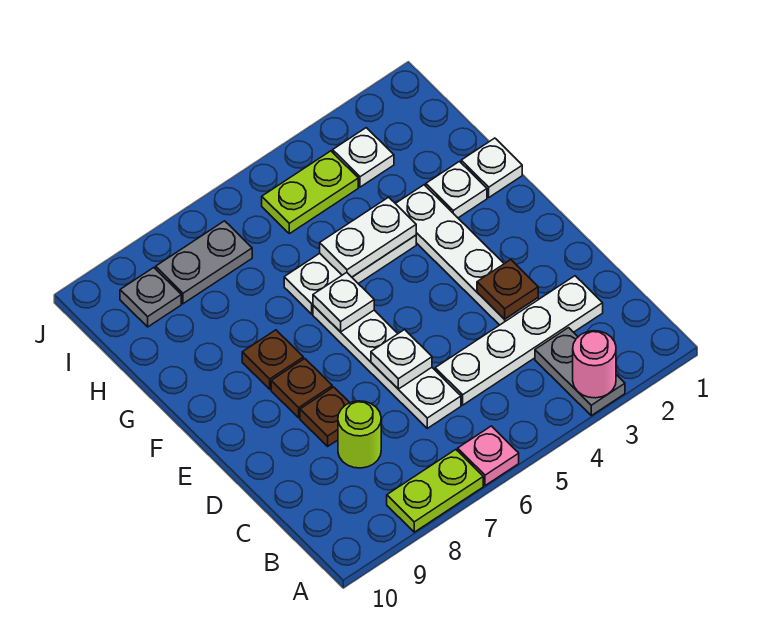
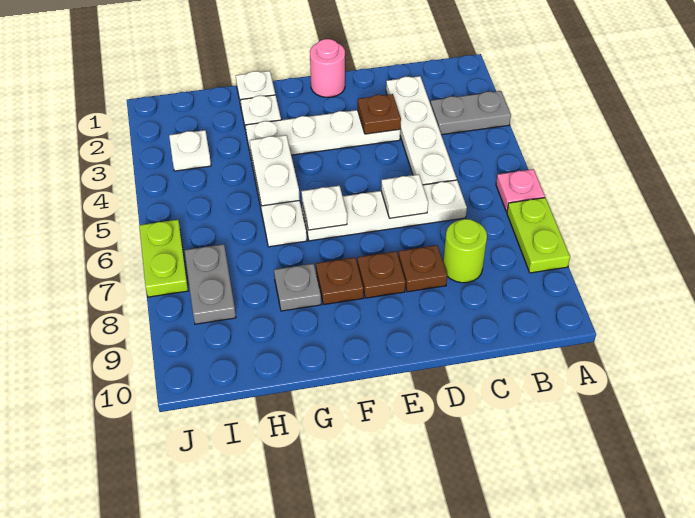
pink round brick A3 level 2 -> pink round brick E1 level 1
lime plate I4:I5 level 1 -> lime plate J6:J7 level 1
grey plate I9 level 1 -> grey plate G8 level 1

